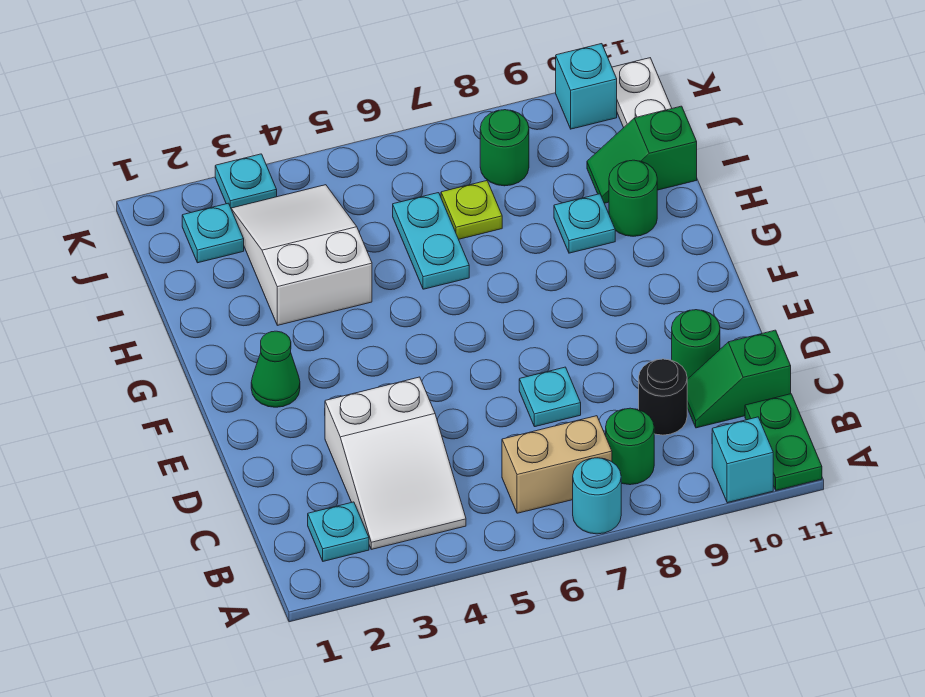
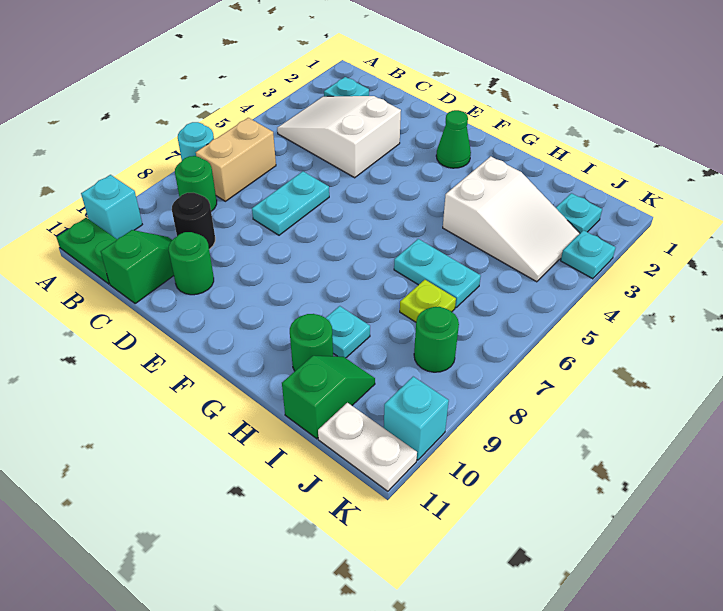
cyan plate D7 level 1 -> cyan plate D6:D7 level 1

